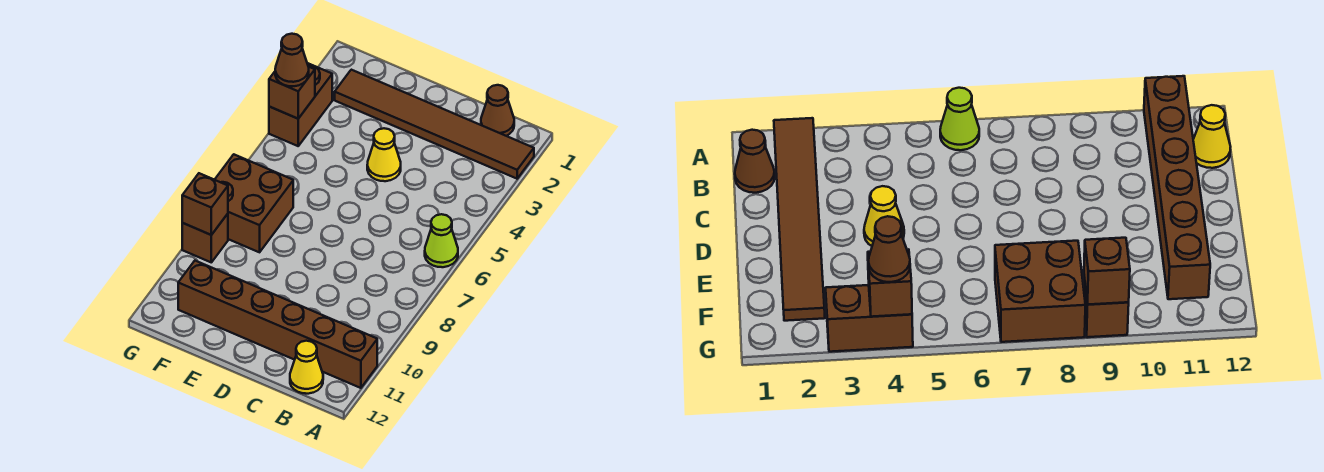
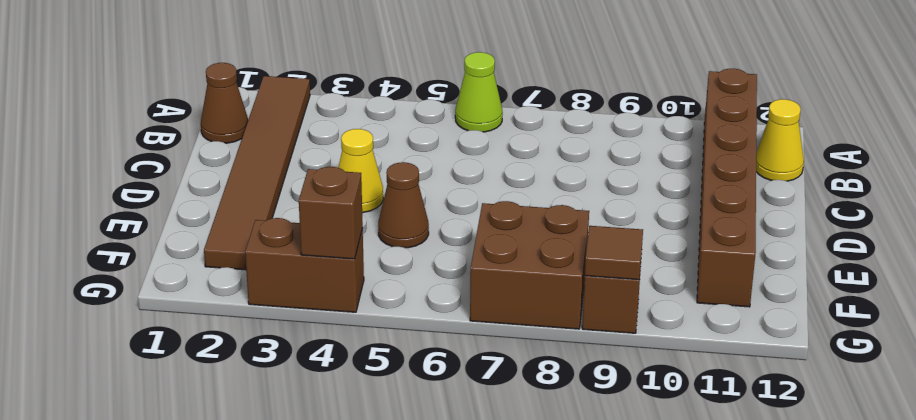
brown cone G4 level 3 -> brown cone E5 level 1
brown brick G9 level 2 -> brown tile G9 level 2

